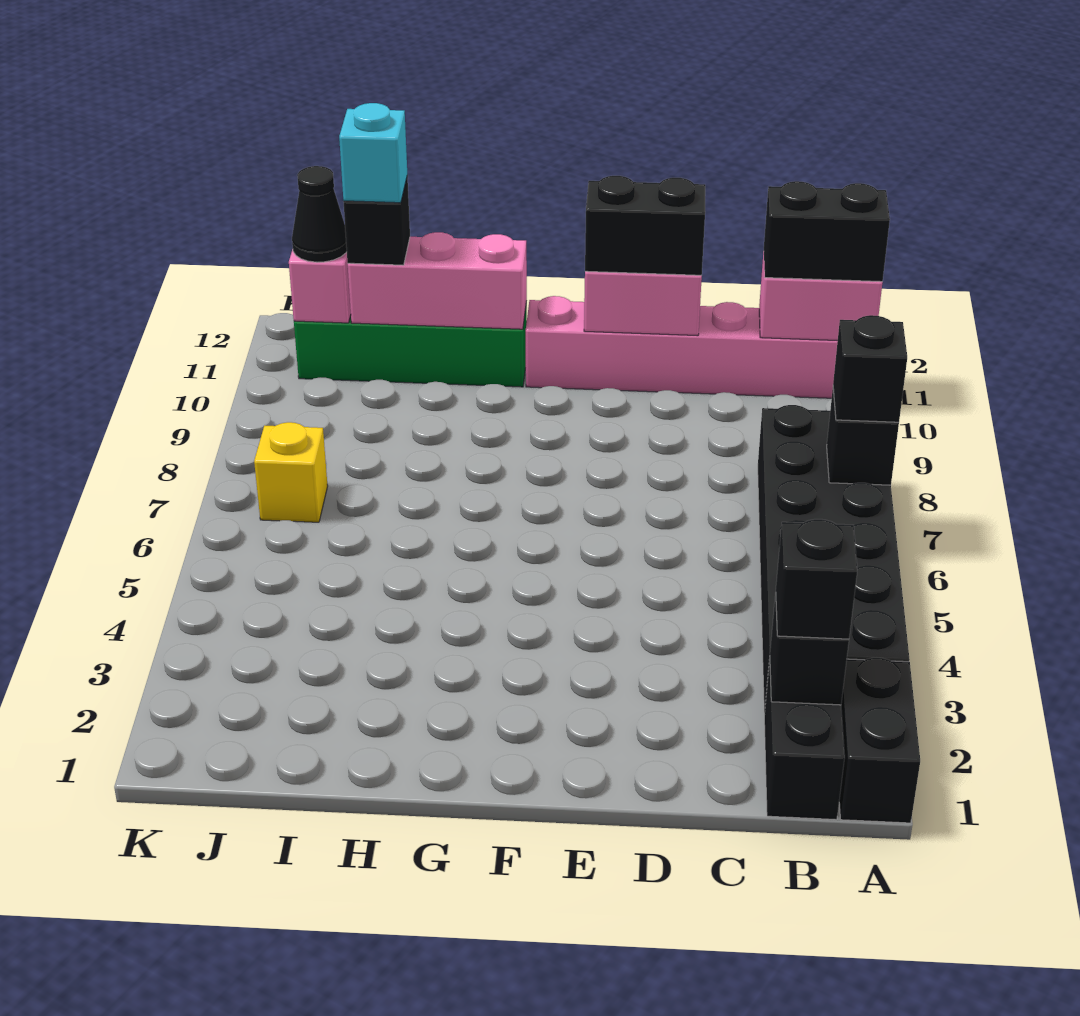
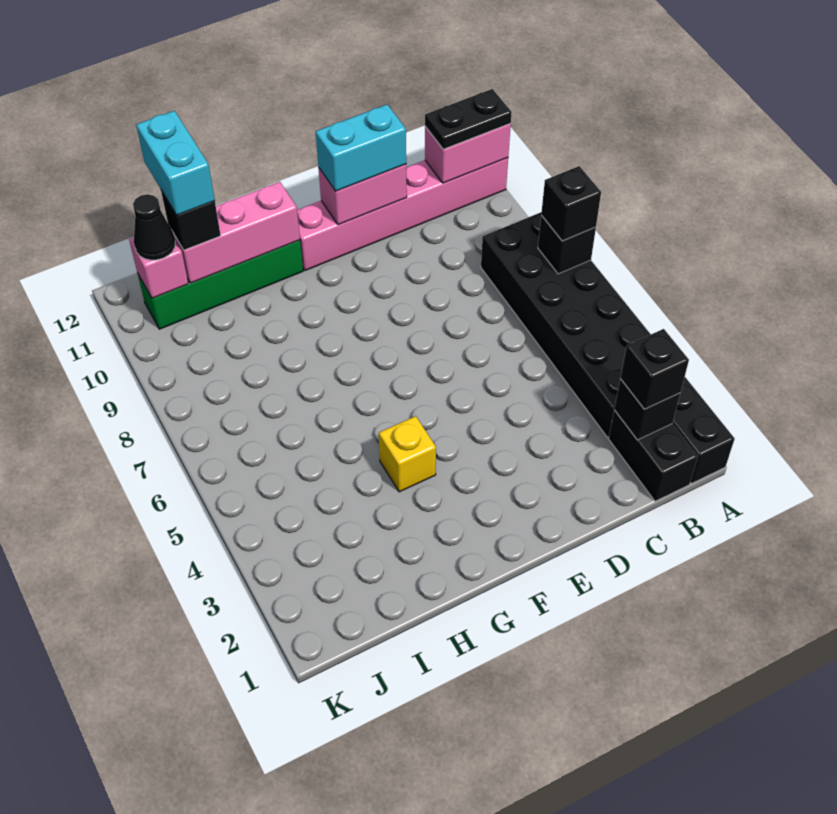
black brick A11:B11 level 3 -> black plate A11:B11 level 3
black brick D11:E11 level 3 -> cyan brick D11:E11 level 3
cyan brick I11 level 4 -> cyan brick I11:I12 level 4
yellow brick J7 level 1 -> yellow brick G4 level 1

